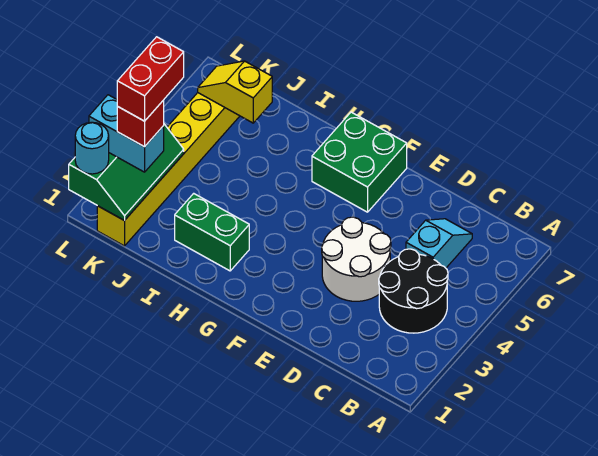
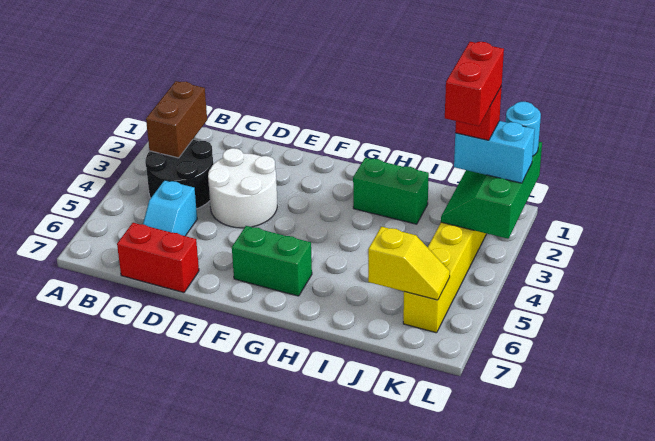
none -> brown brick B2:B3 level 2
none -> red brick C7:D7 level 1
green brick F6:G7 level 1 -> green brick F6:G6 level 1

